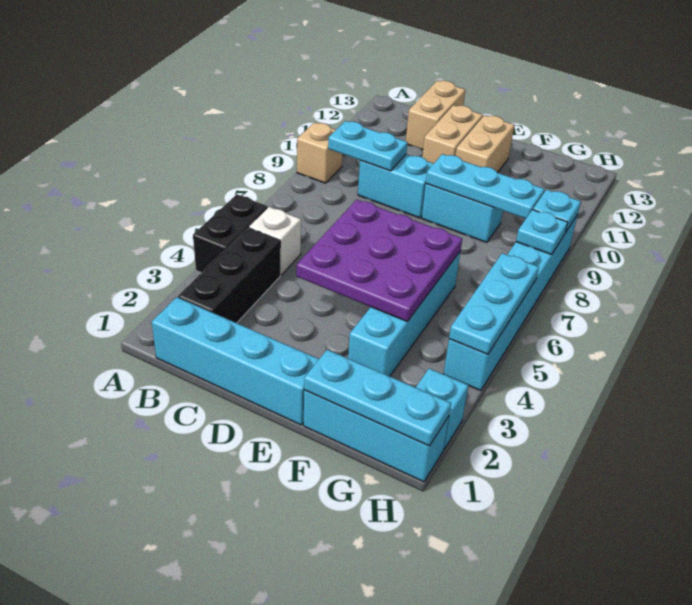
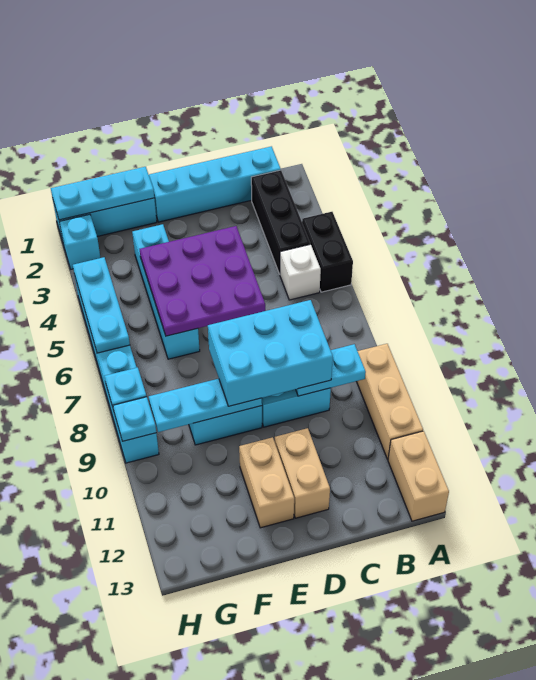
tan brick A9 level 1 -> tan brick A9:A11 level 1
none -> cyan brick C8:E9 level 3
tan brick C12:C13 level 1 -> tan brick A12:A13 level 1

